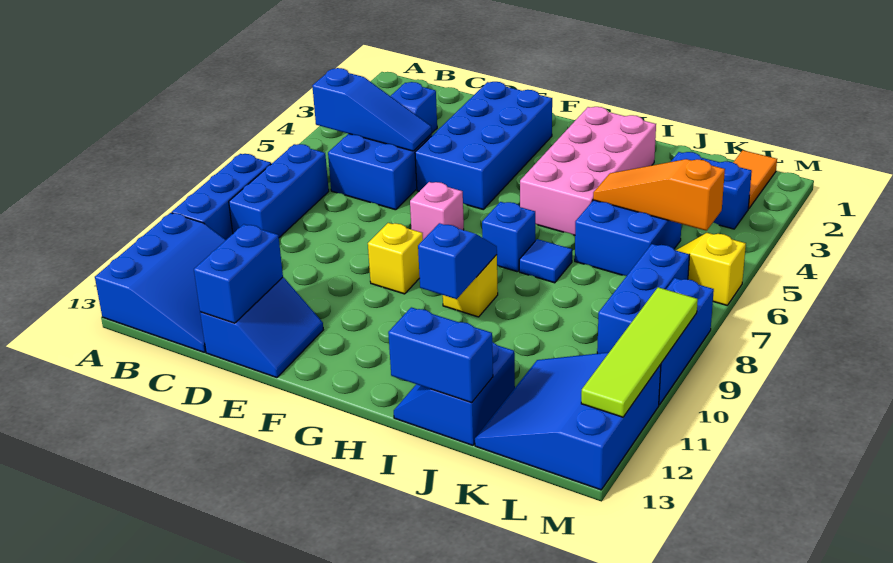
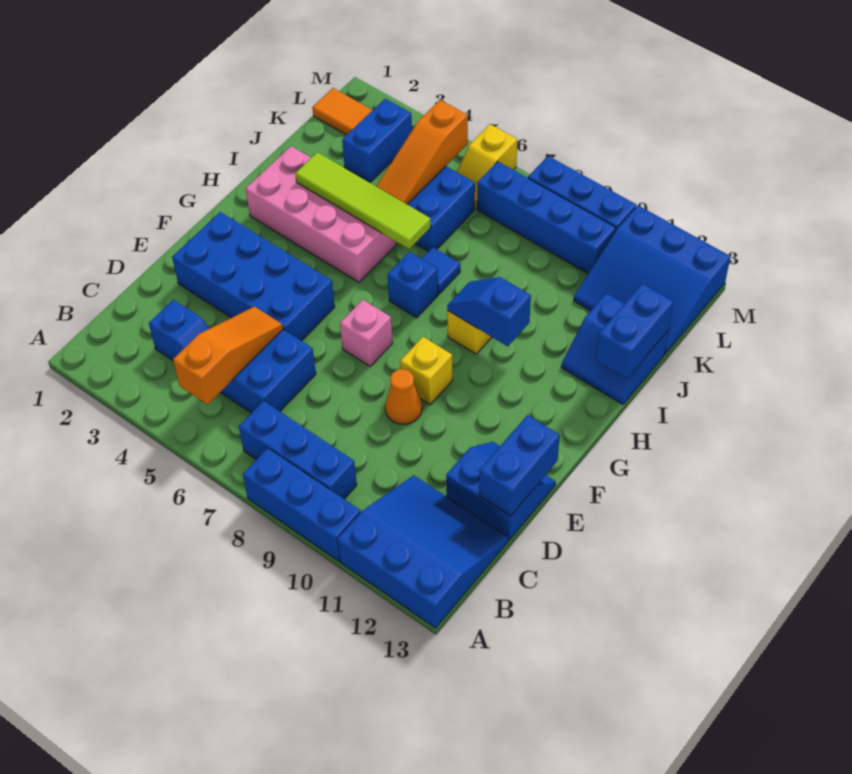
blue slope B5:D5 level 2 top B -> orange slope B5:D5 level 2 top B
blue brick D12:D13 level 2 -> blue brick D13:E13 level 2
none -> orange cone E9 level 1
blue brick L7:L9 level 1 -> blue brick L7:L10 level 1
lime tile M9:M12 level 2 -> lime tile I3:I6 level 2

